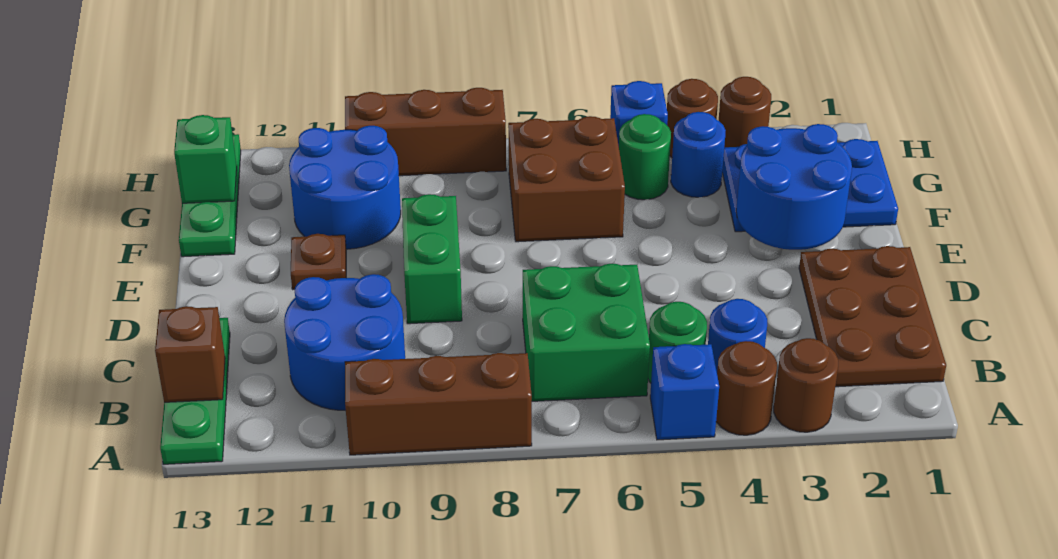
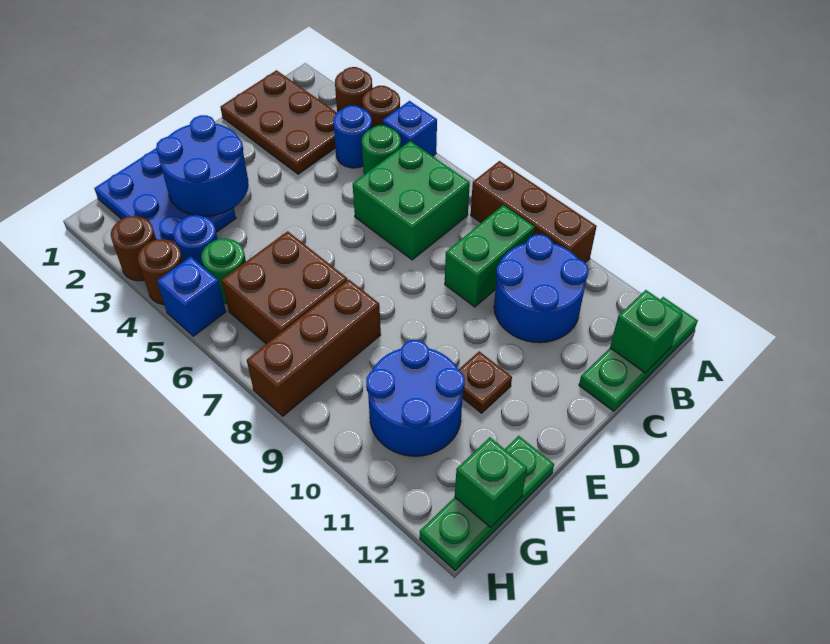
brown plate B1:D2 level 1 -> brown plate B1:C3 level 1
brown brick B13 level 2 -> green brick B13 level 2
green brick D9:E9 level 1 -> green brick B9:C9 level 1
brown brick H8:H10 level 1 -> brown brick F8:H8 level 1

